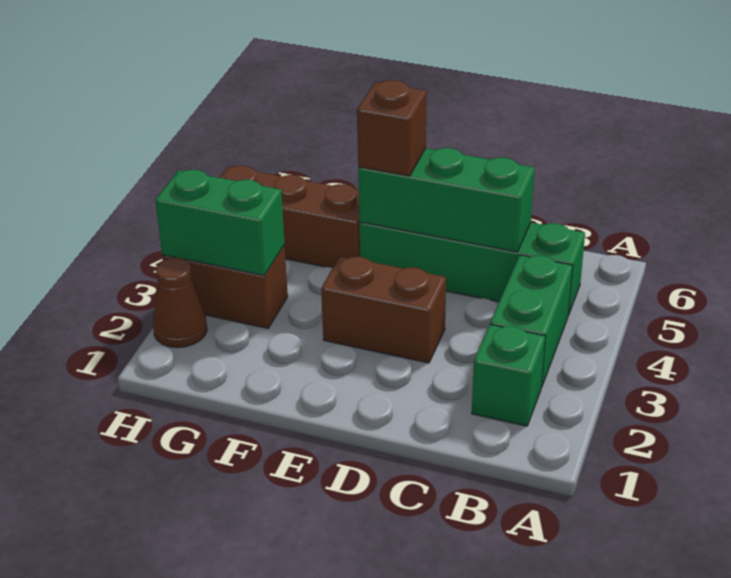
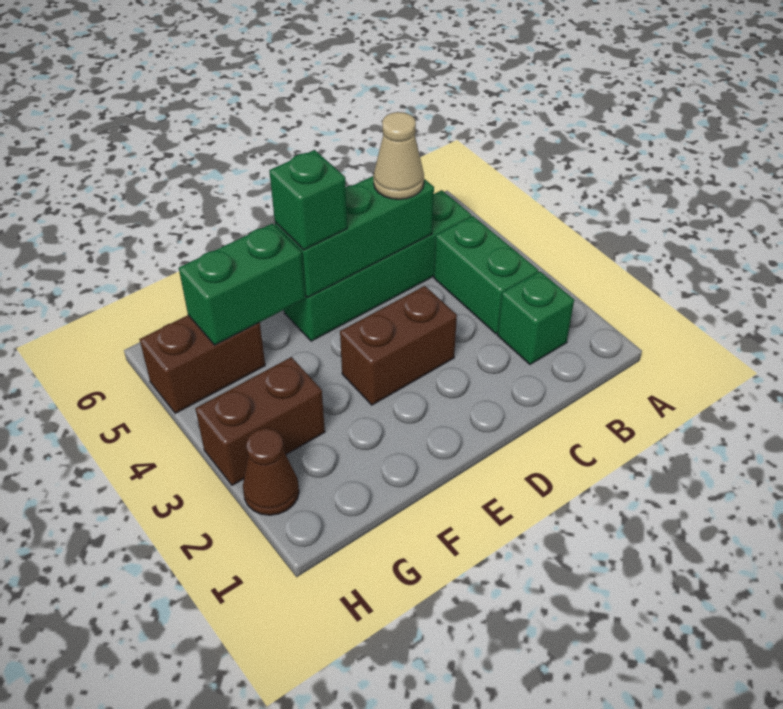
none -> tan cone C5 level 3
brown brick E5 level 3 -> green brick E5 level 3
brown brick F5:H5 level 1 -> brown brick G5:H5 level 1
green brick G3:H3 level 2 -> green brick F5:G5 level 2

